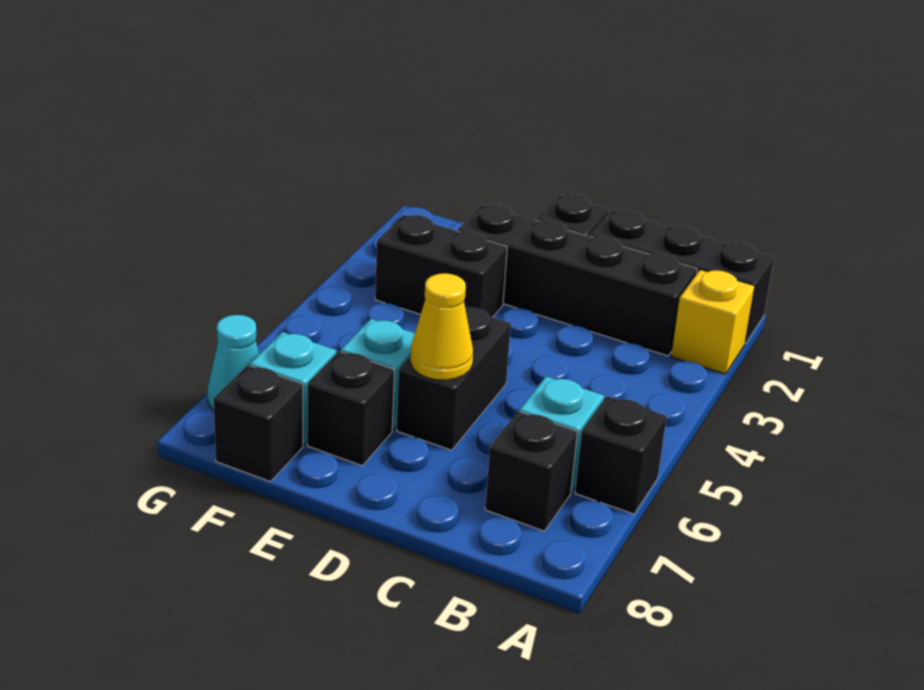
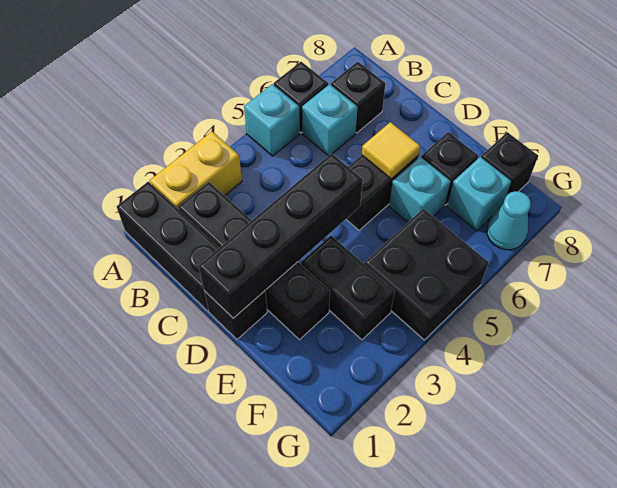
yellow brick A2 level 1 -> yellow brick A2:A3 level 1
none -> cyan brick A5 level 1
none -> black brick D1:D4 level 2
yellow cone D6 level 2 -> yellow tile D6 level 2
none -> black brick F4:G5 level 1

